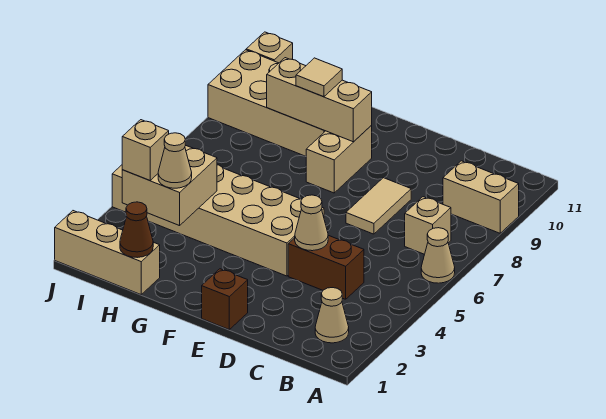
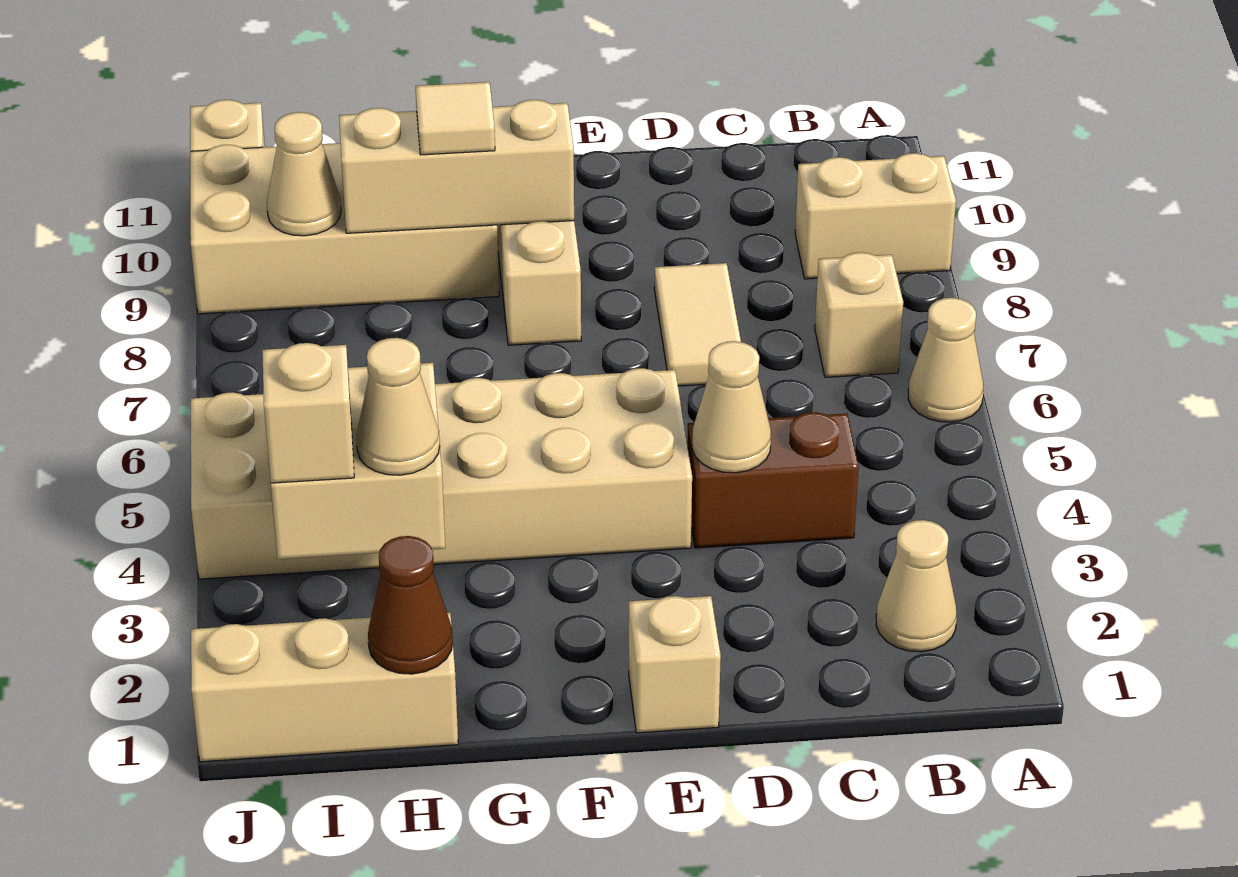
brown brick E1 level 1 -> tan brick E1 level 1
none -> tan cone I9 level 2

